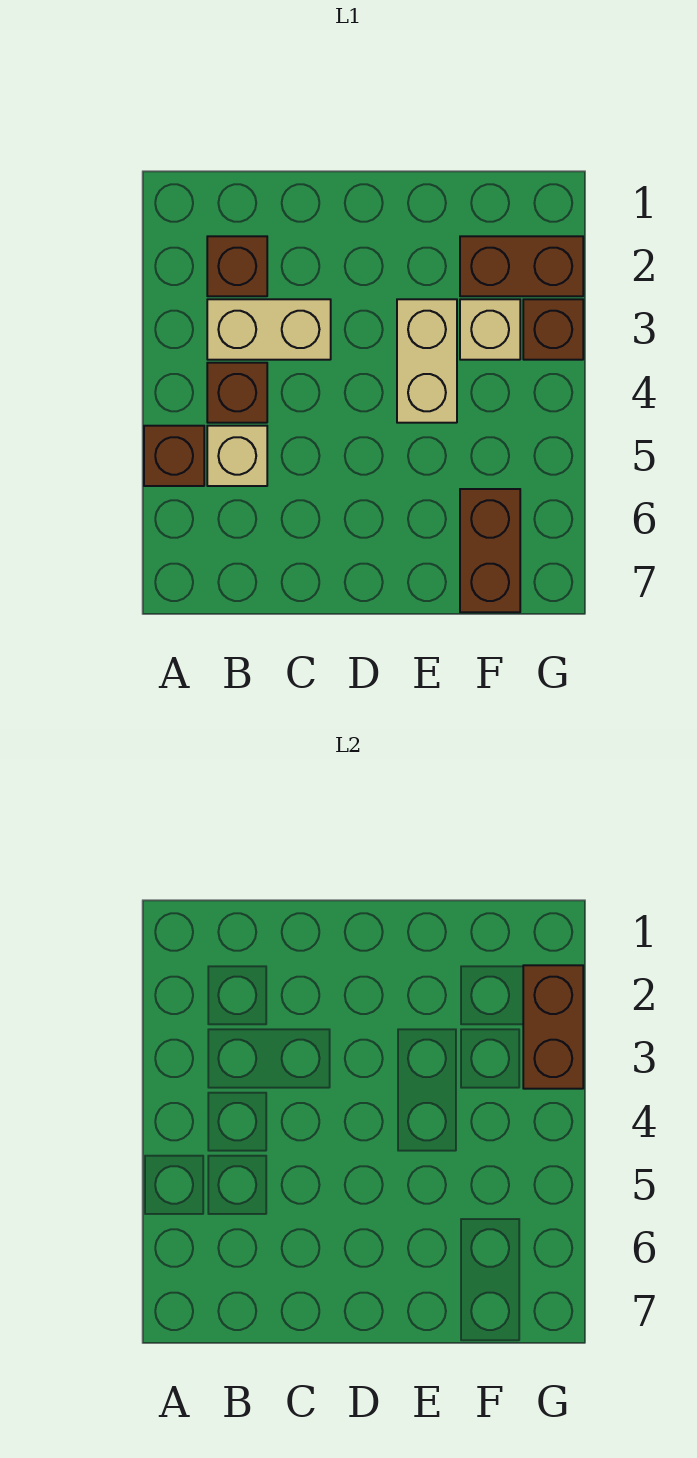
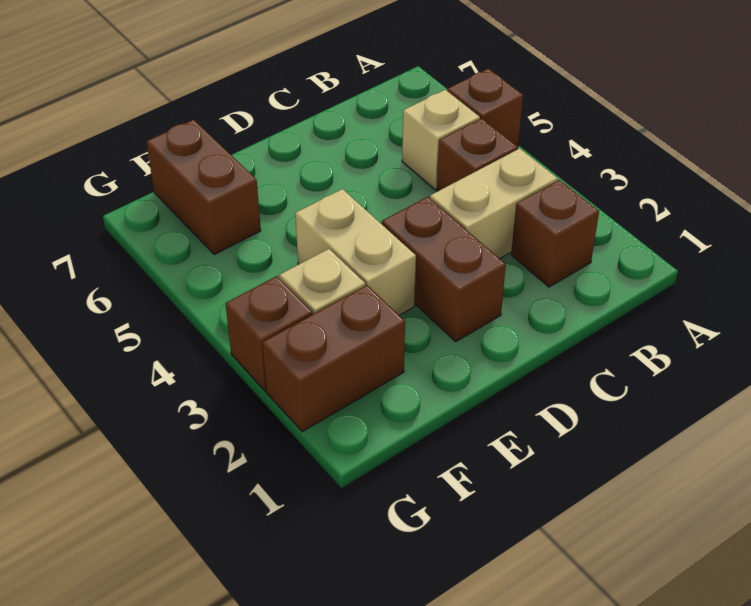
brown brick G2:G3 level 2 -> brown brick D2:D3 level 1

